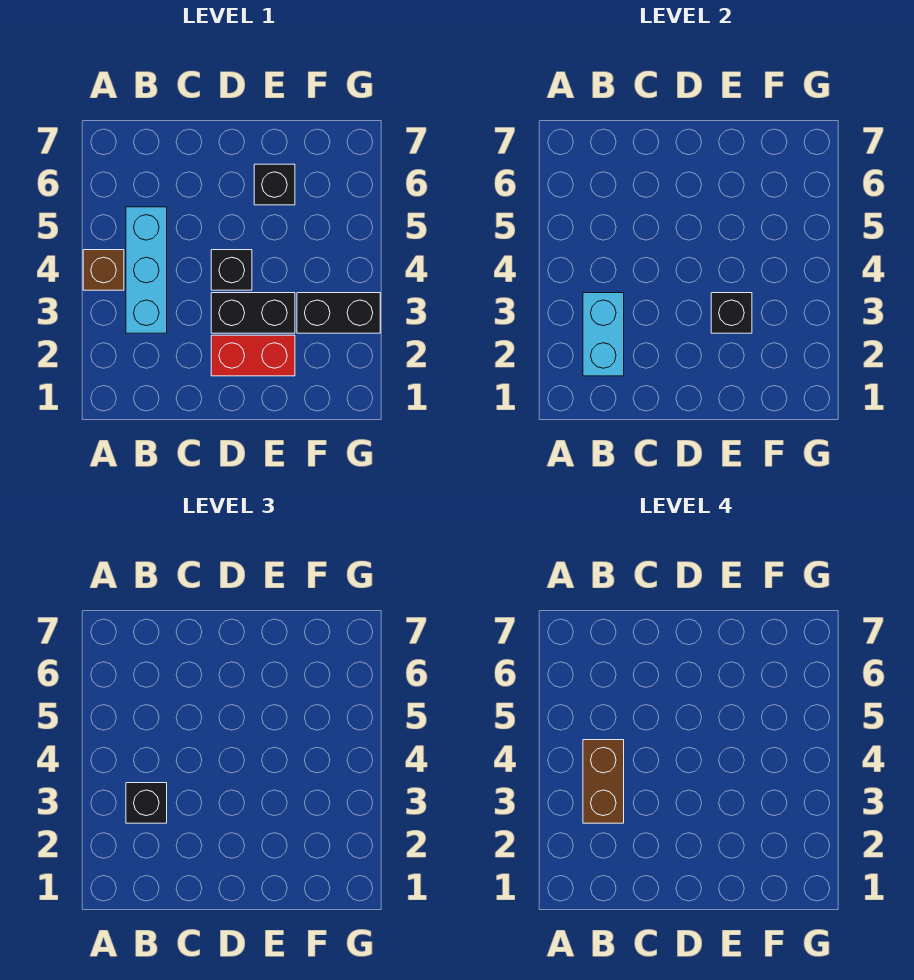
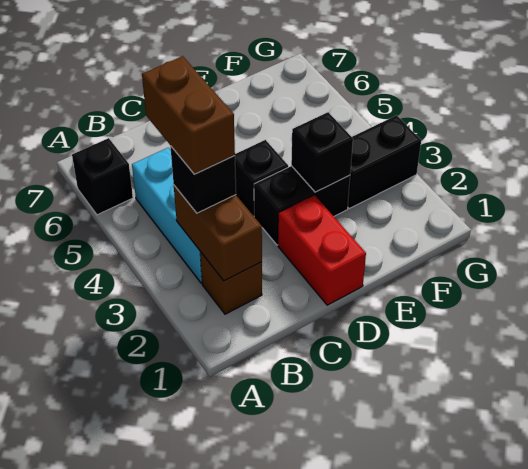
brown brick A4 level 1 -> brown brick B2 level 1
cyan brick B2:B3 level 2 -> brown brick B2:B3 level 2
red brick D2:E2 level 1 -> red brick D1:D2 level 1
black brick E6 level 1 -> black brick A6 level 1

